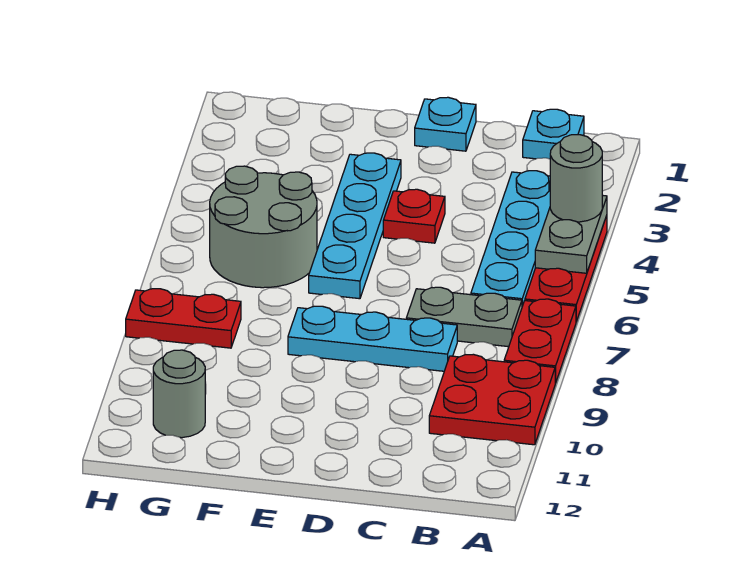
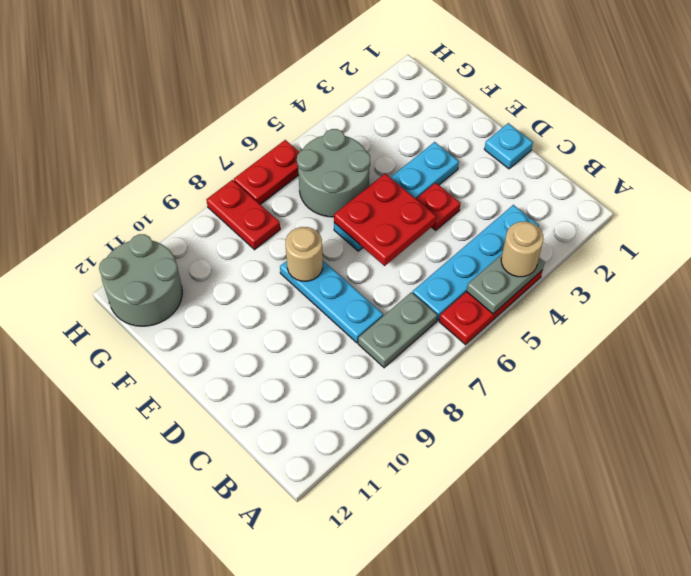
grey round brick A4 level 3 -> tan round brick A4 level 3
red plate A7:A8 level 1 -> red plate H6:H7 level 1
red plate A9:B10 level 1 -> red plate D5:E6 level 2
cyan plate B1 level 1 -> none
grey plate B7:C7 level 1 -> grey plate B7:B8 level 1
none -> tan round brick E8 level 2
grey round brick G11 level 1 -> grey round brick G11:H12 level 1

